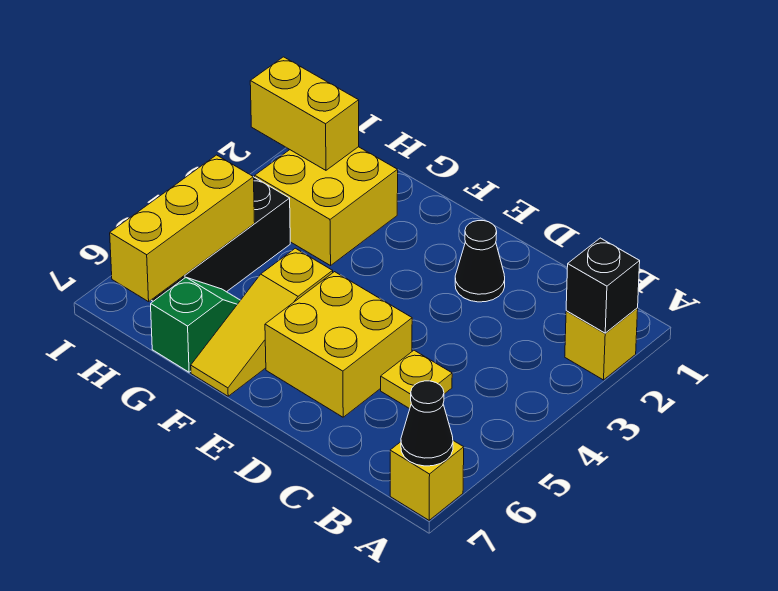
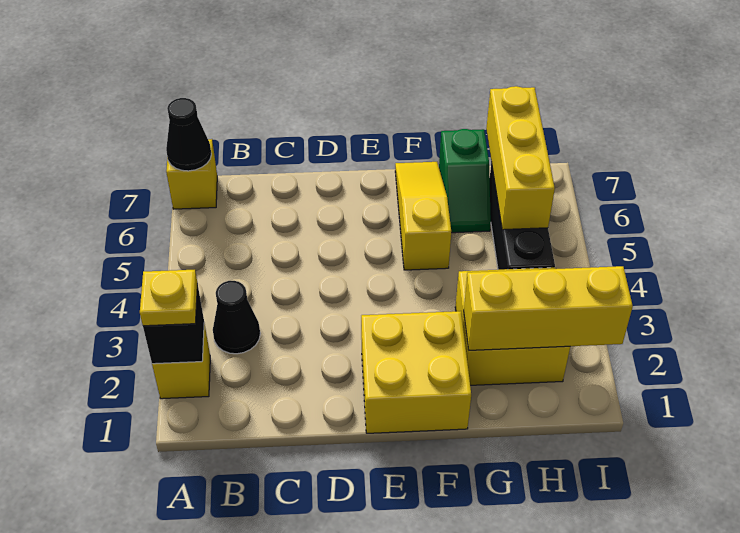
yellow plate C5 level 1 -> yellow plate A2 level 3
black cone D2 level 1 -> black cone B3 level 1
yellow brick D5:E6 level 1 -> yellow brick E1:F2 level 1
yellow brick H2:I2 level 2 -> yellow brick G2:I2 level 2

